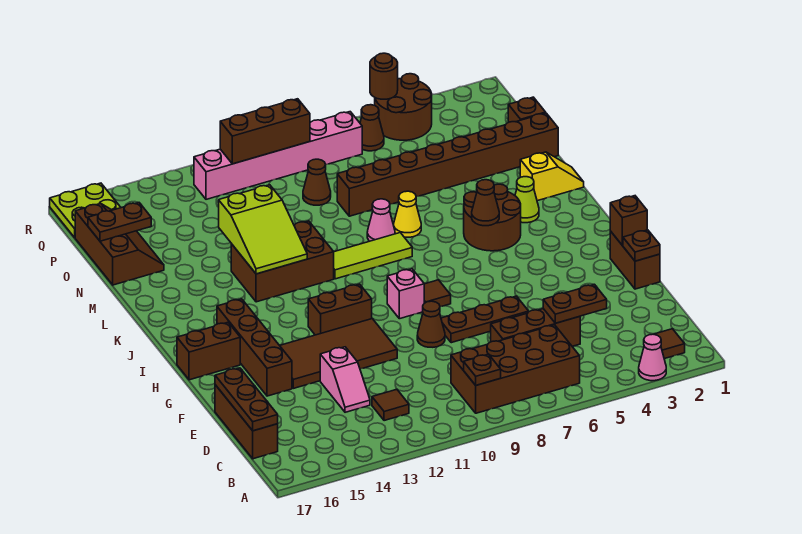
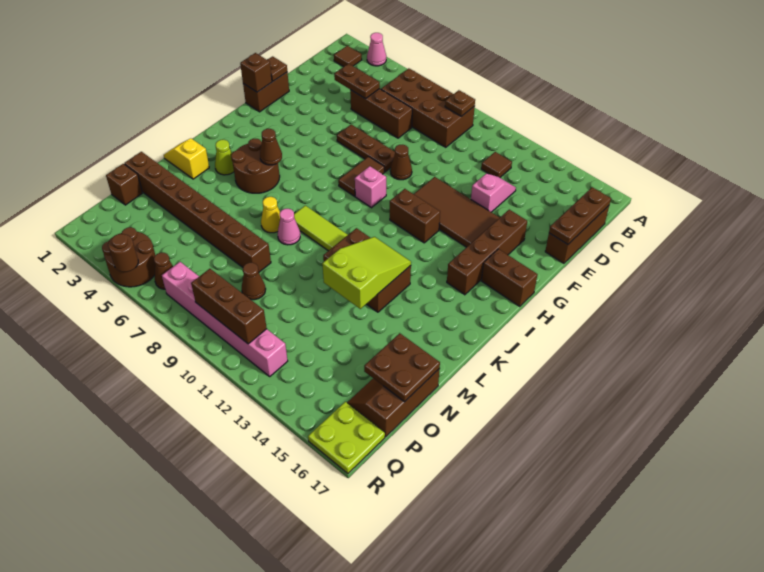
brown tile H8 level 1 -> brown tile G8:H8 level 1
brown plate O16:O17 level 2 -> brown plate N16:O17 level 2

